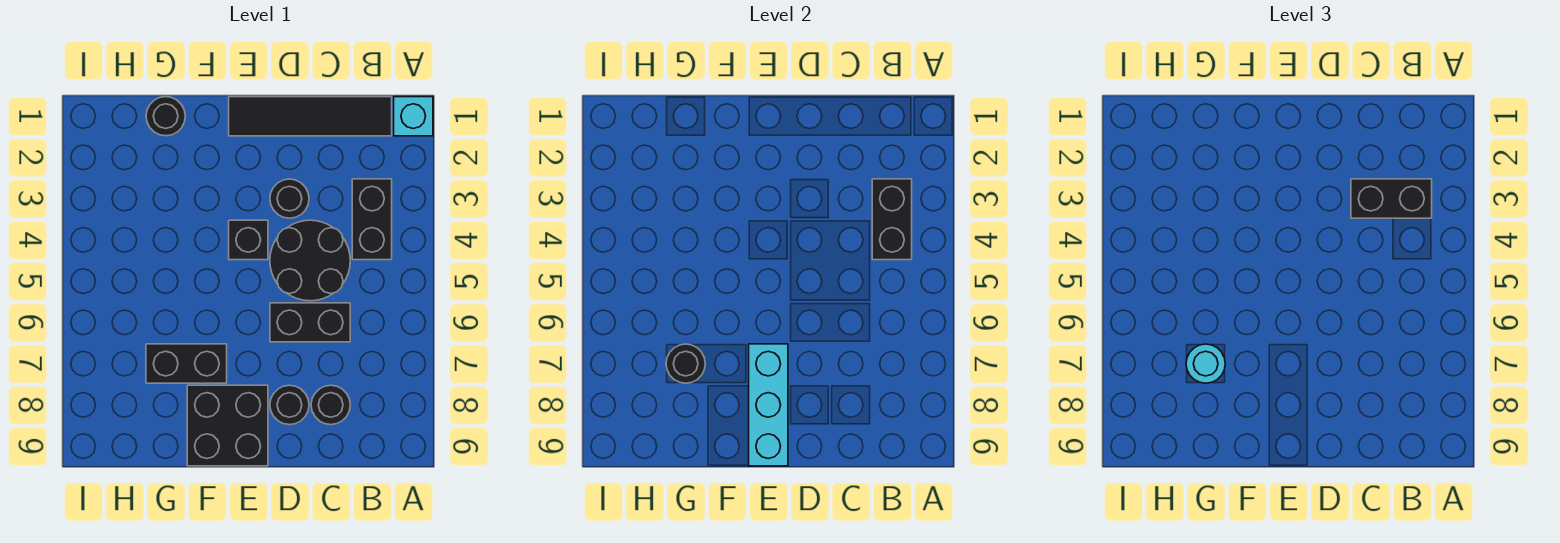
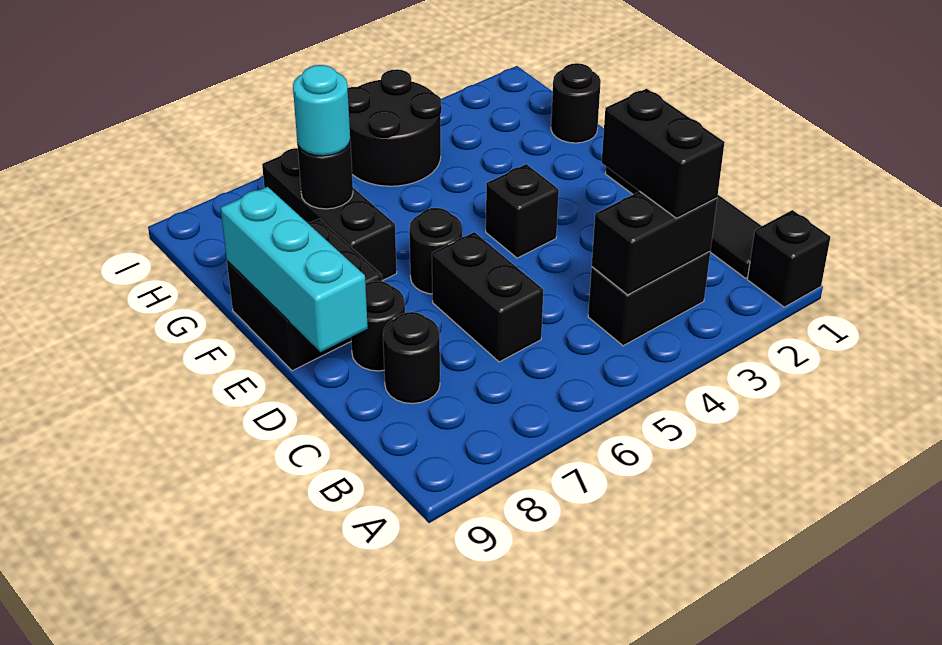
cyan brick A1 level 1 -> black brick A1 level 1
black round brick C4:D5 level 1 -> black round brick H4:I5 level 1
black round brick D3 level 1 -> black round brick E6 level 1
cyan brick E7:E9 level 2 -> cyan brick D9:F9 level 2
black brick F7:G7 level 1 -> black brick F7:H7 level 1

